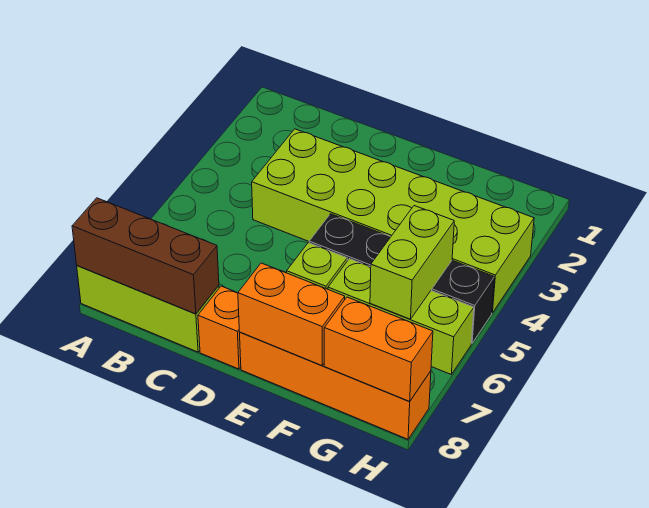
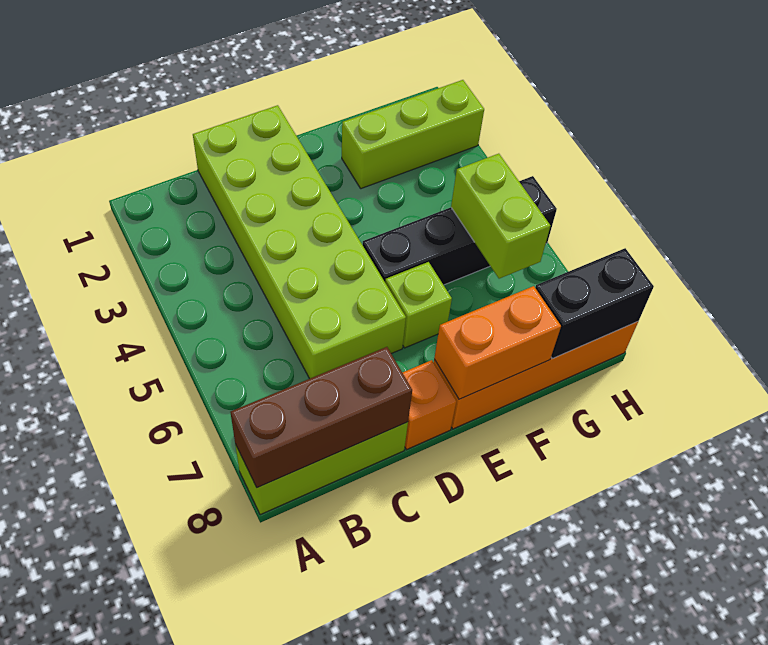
lime brick C3:H4 level 1 -> lime brick C1:D6 level 1
lime brick F6:H6 level 1 -> lime brick F2:H2 level 1
orange brick G8:H8 level 2 -> black brick G8:H8 level 2

